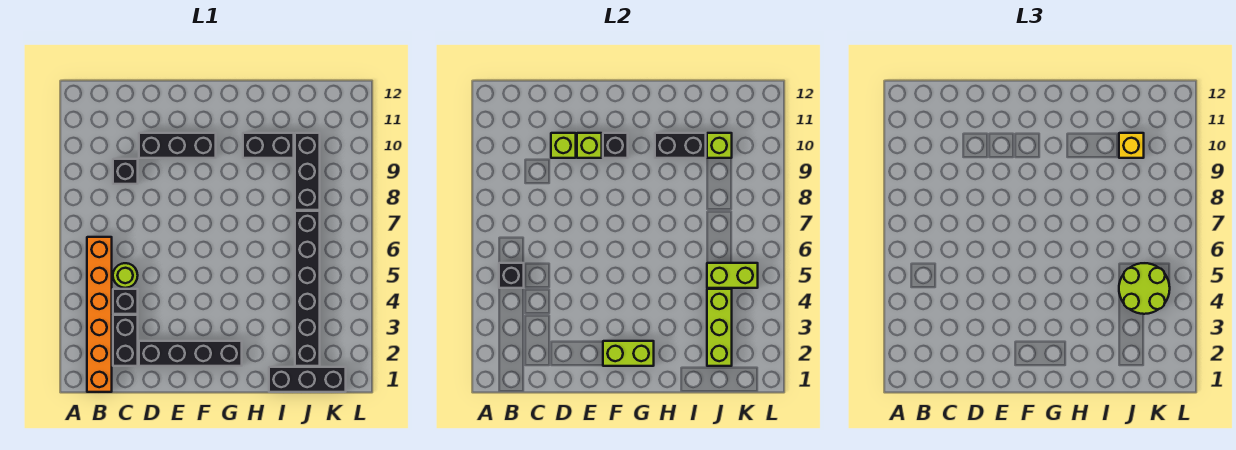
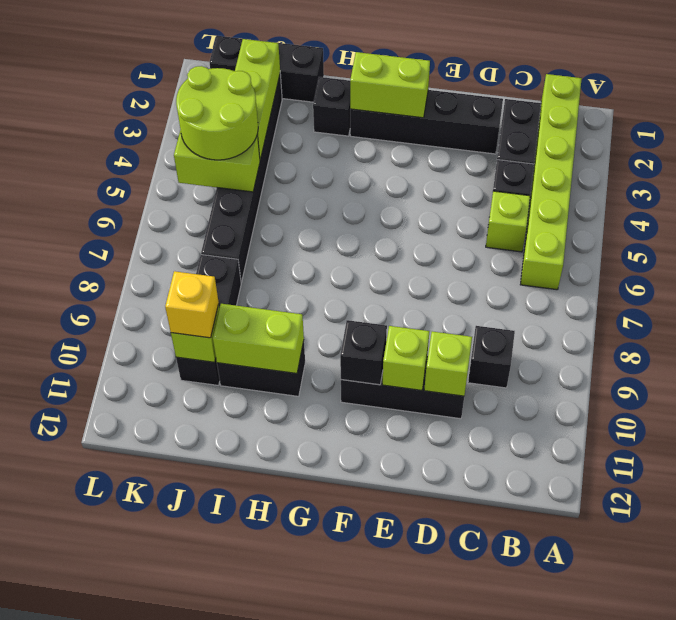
orange brick B1:B6 level 1 -> lime brick B1:B6 level 1
black brick B5 level 2 -> black brick H2 level 1
lime round brick C5 level 1 -> lime brick C5 level 1
black brick H10:I10 level 2 -> lime brick H10:I10 level 2

